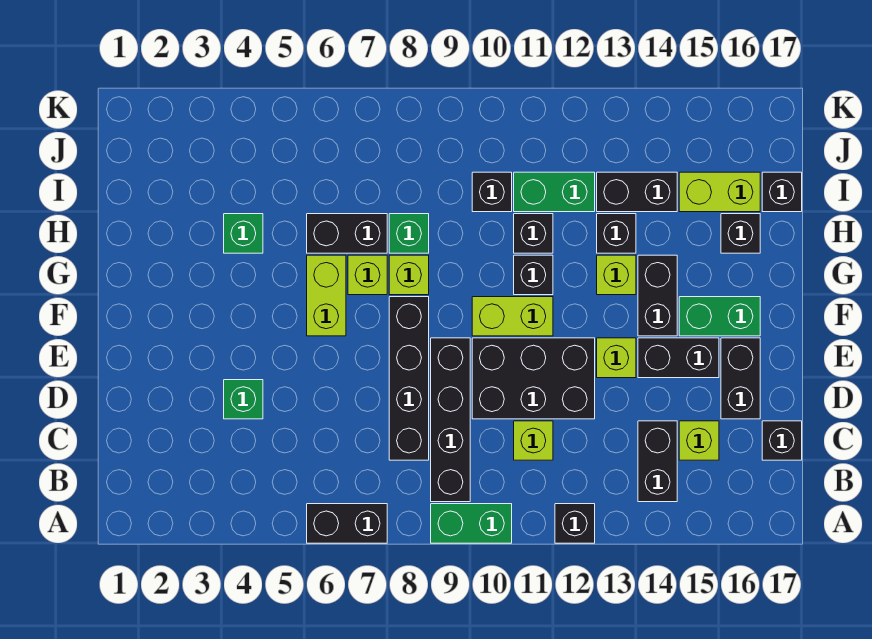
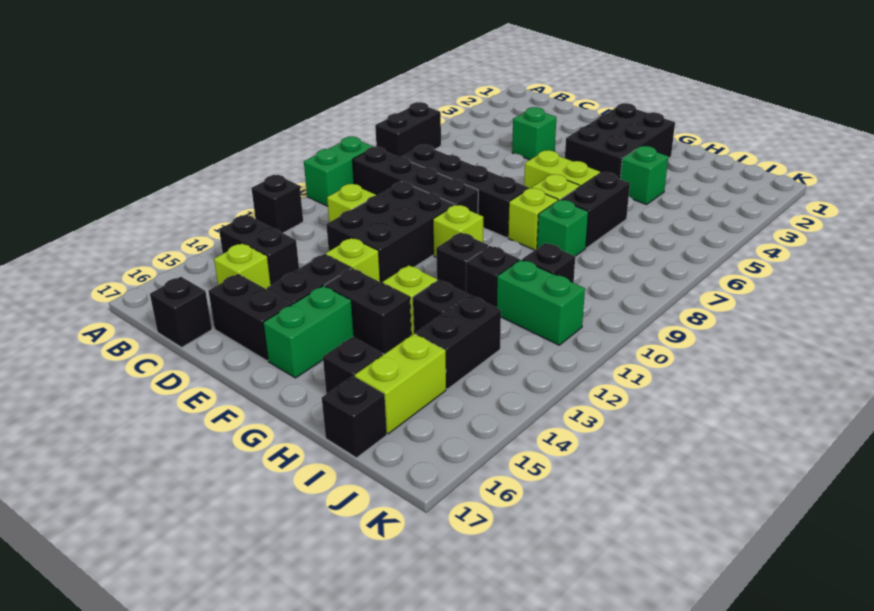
none -> black brick F2:G4 level 1
lime brick F10:F11 level 1 -> lime brick F10 level 1
green brick I11:I12 level 1 -> green brick I11:J11 level 1

